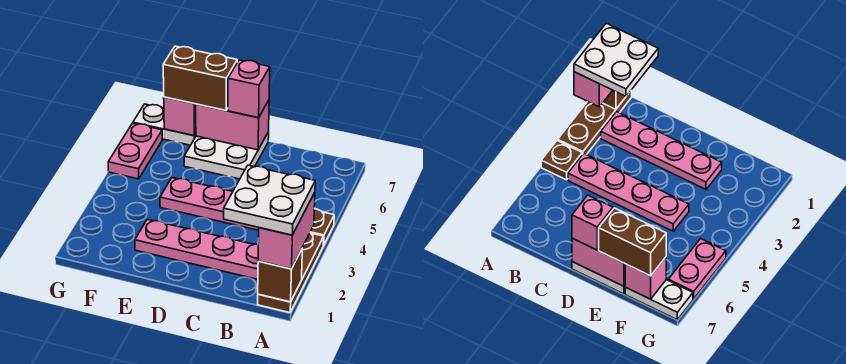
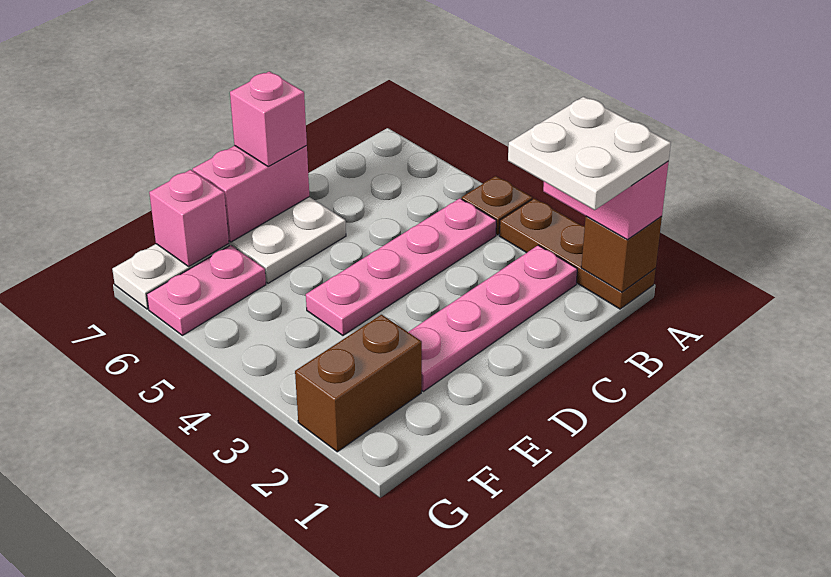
brown brick E7:F7 level 3 -> brown brick F2:G2 level 1
pink plate G5:G6 level 1 -> pink plate F6:G6 level 1

